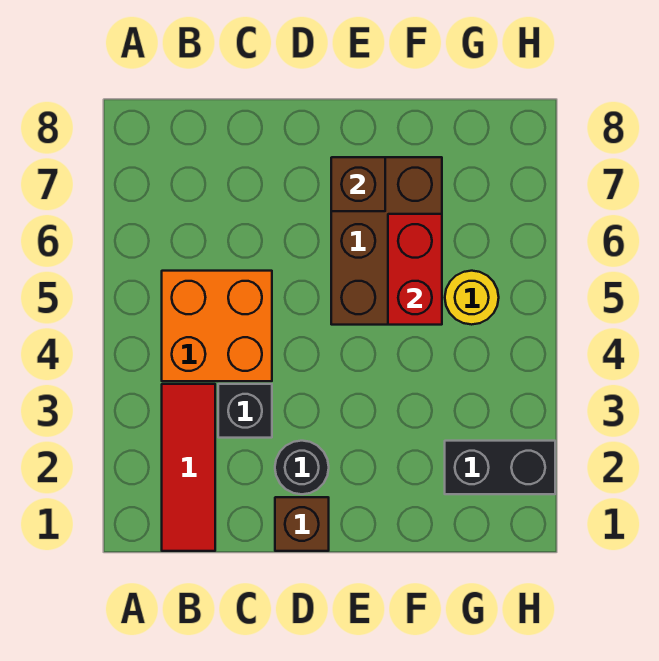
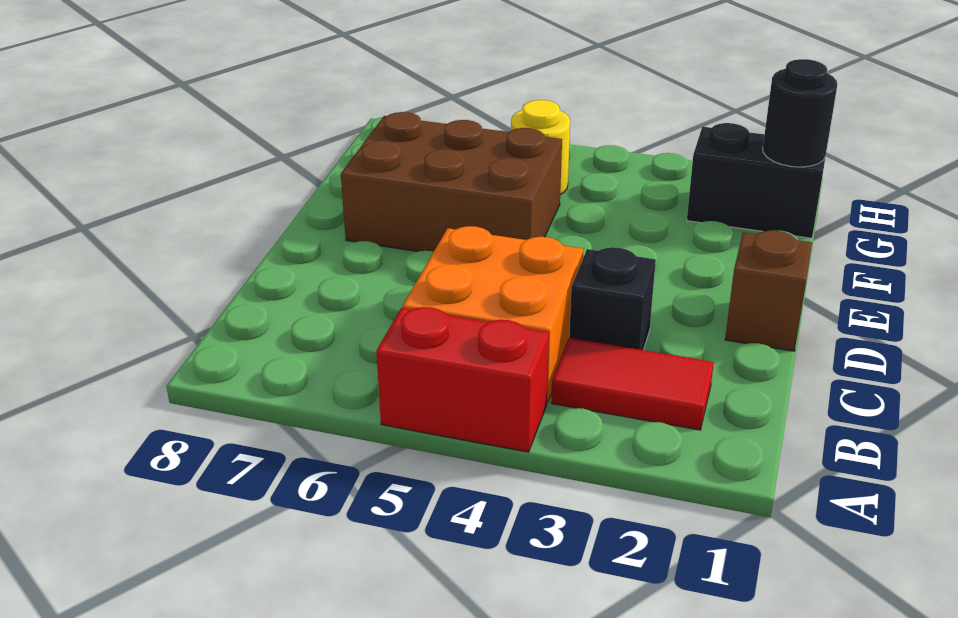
red tile B1:B3 level 1 -> red tile B2:B3 level 1
black round brick D2 level 1 -> black round brick G1 level 2
brown brick E7 level 2 -> none
red brick F5:F6 level 2 -> red brick A4:A5 level 1
black brick G2:H2 level 1 -> black brick G1:G2 level 1

